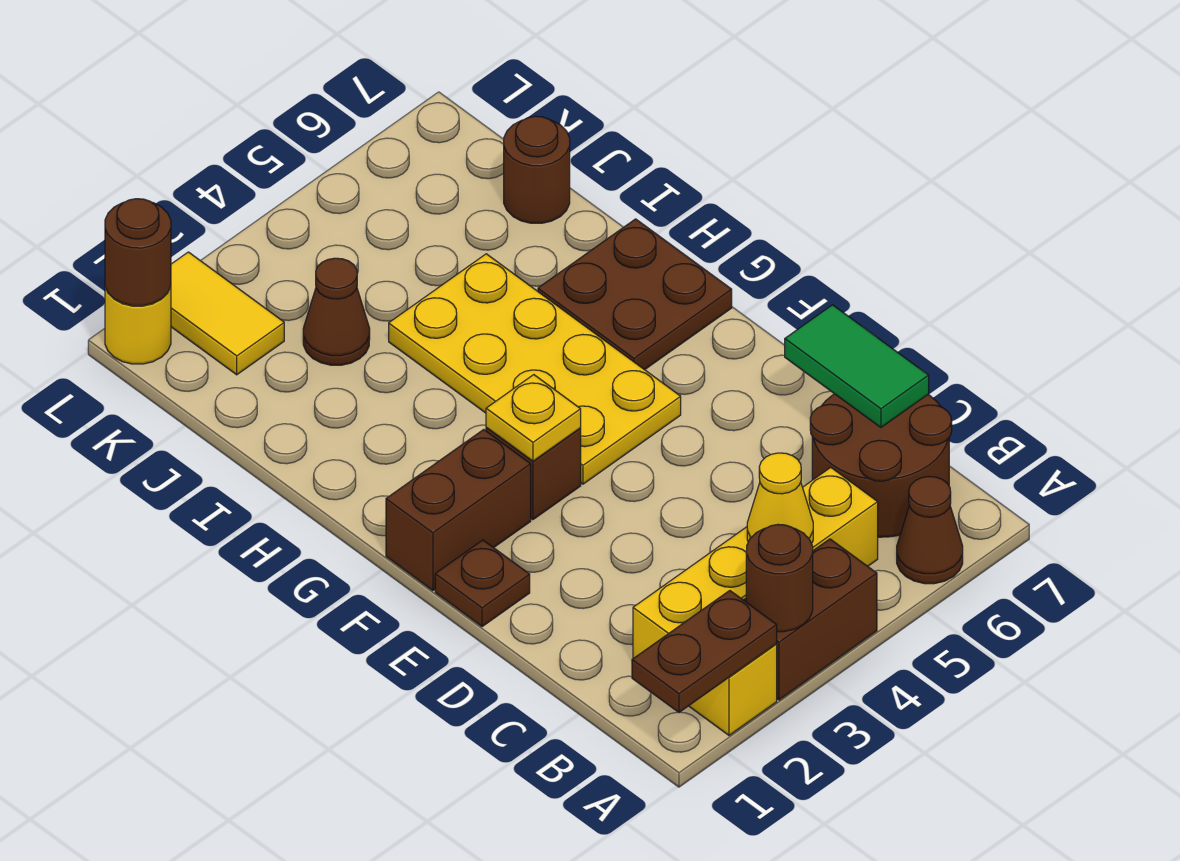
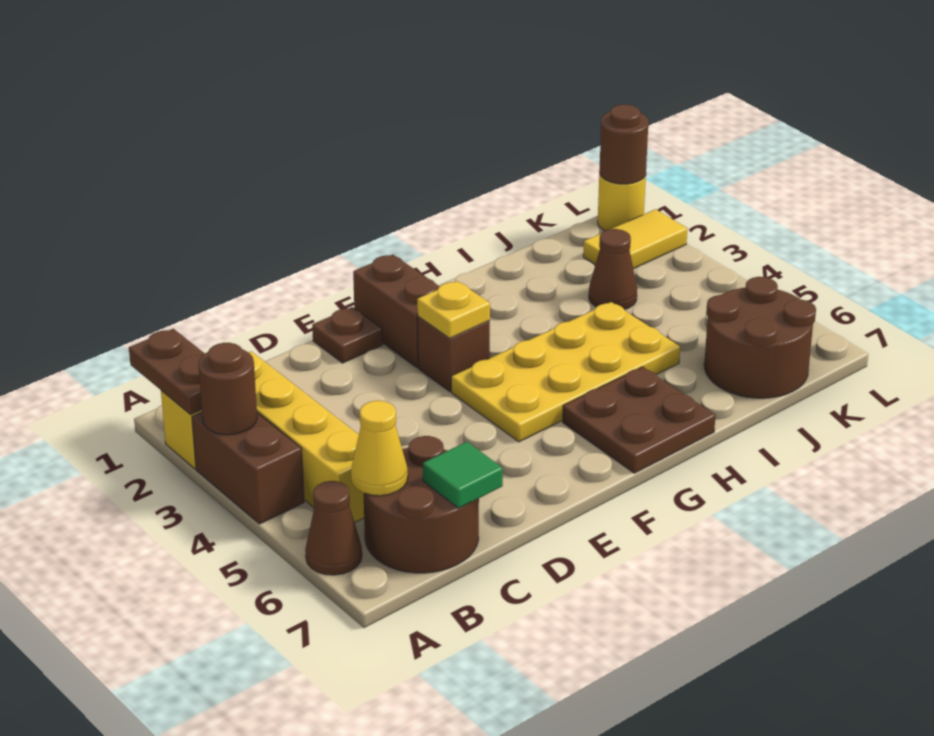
yellow cone B4 level 2 -> yellow cone B6 level 2
green tile C7:D7 level 2 -> green tile C7 level 2
brown round brick J7 level 1 -> brown round brick J6:K7 level 1

